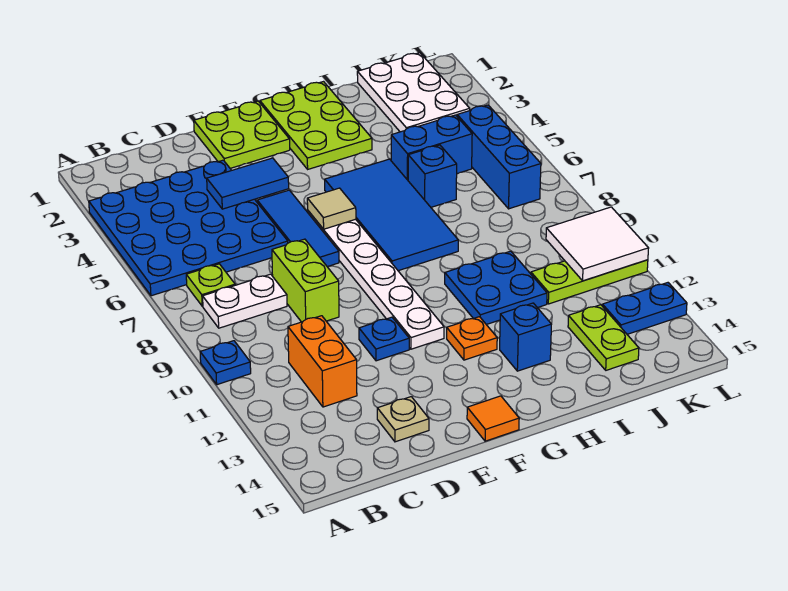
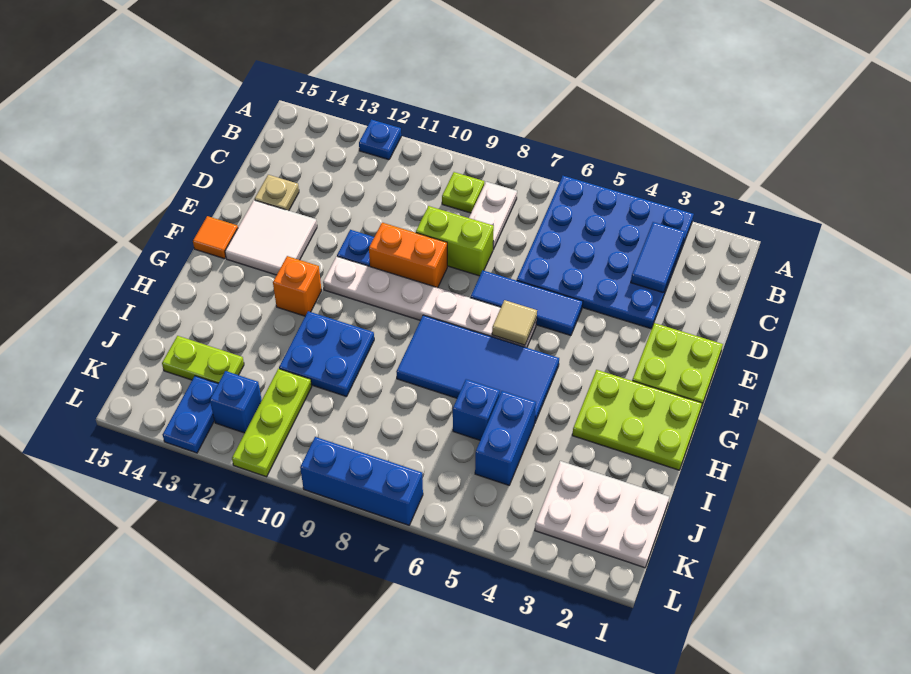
blue plate A10 level 1 -> blue plate A12 level 1
lime plate B7 level 1 -> lime plate B9 level 1
orange brick C11:C12 level 1 -> orange brick E9:E10 level 1
blue tile D4:E4 level 2 -> blue tile B3:C3 level 2
orange plate G12 level 1 -> orange brick G12 level 1
blue brick H13 level 1 -> blue brick K12 level 1
blue brick K5:K7 level 1 -> blue brick L7:L9 level 1
white tile K10:L11 level 2 -> white tile E13:F14 level 1

